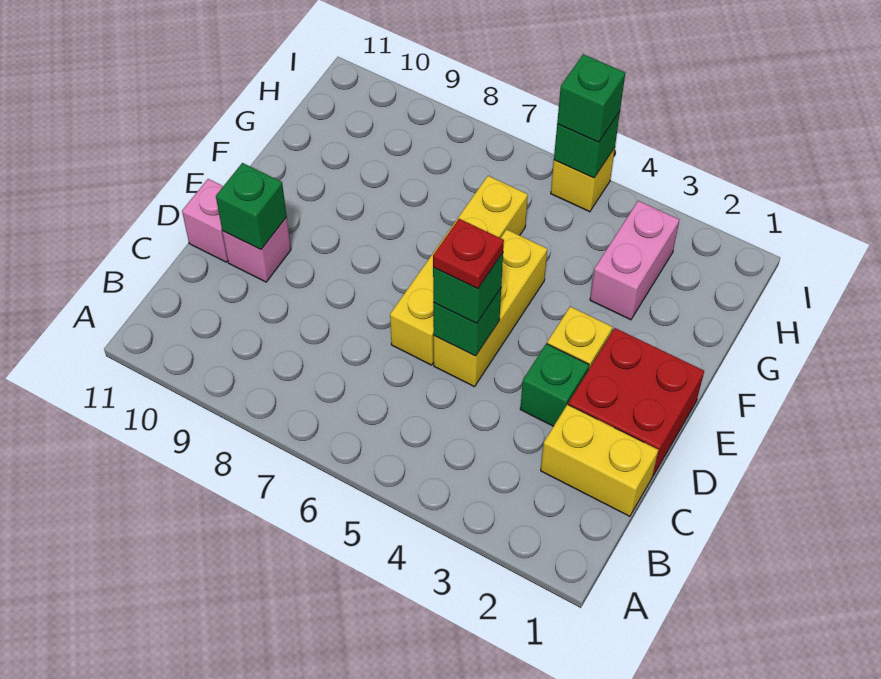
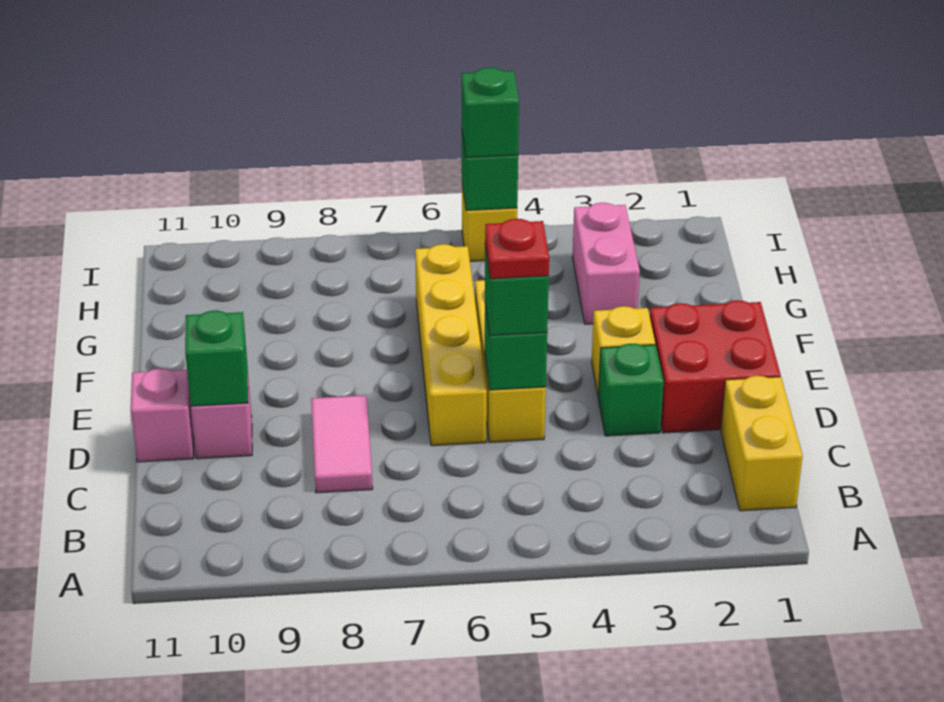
yellow brick C1:C2 level 1 -> yellow brick B1:C1 level 1
none -> pink tile C8:D8 level 1

